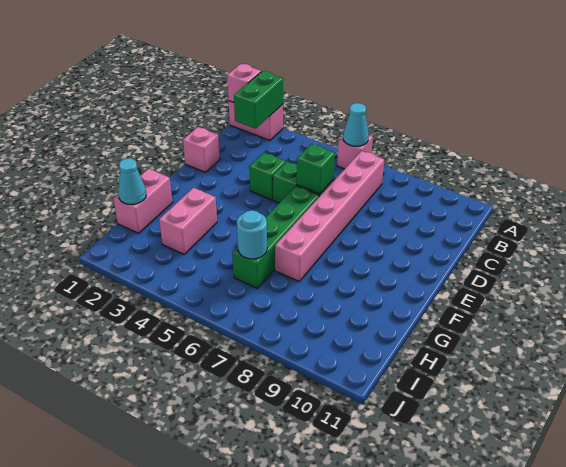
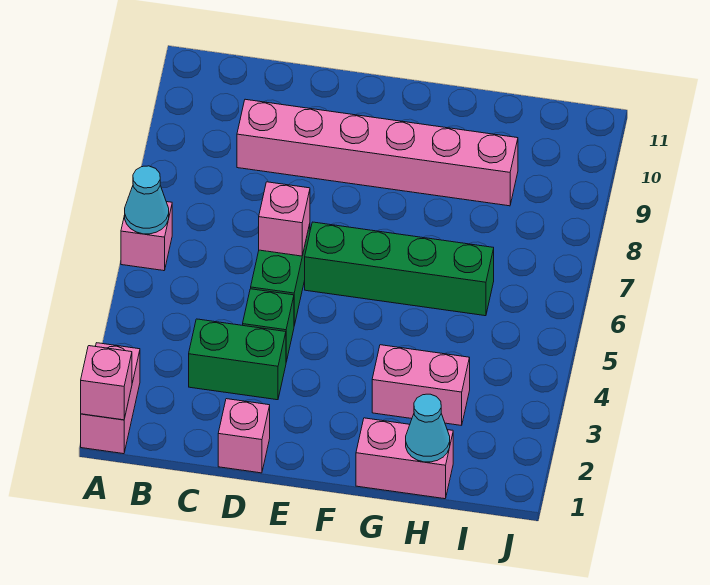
green brick A2:B2 level 2 -> green brick C3:D3 level 1
pink brick B7:G7 level 1 -> pink brick C9:H9 level 1
green brick D6 level 2 -> pink brick D6 level 2
cyan round brick H6 level 2 -> none

